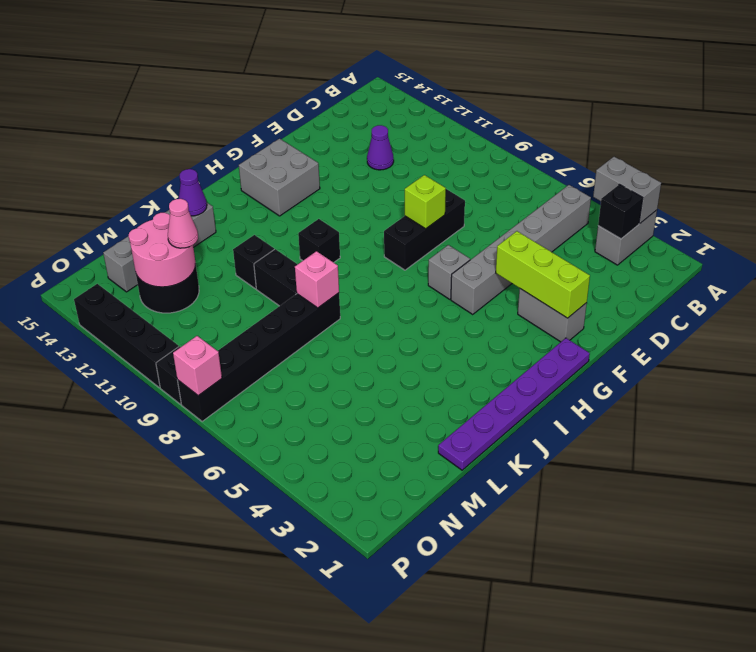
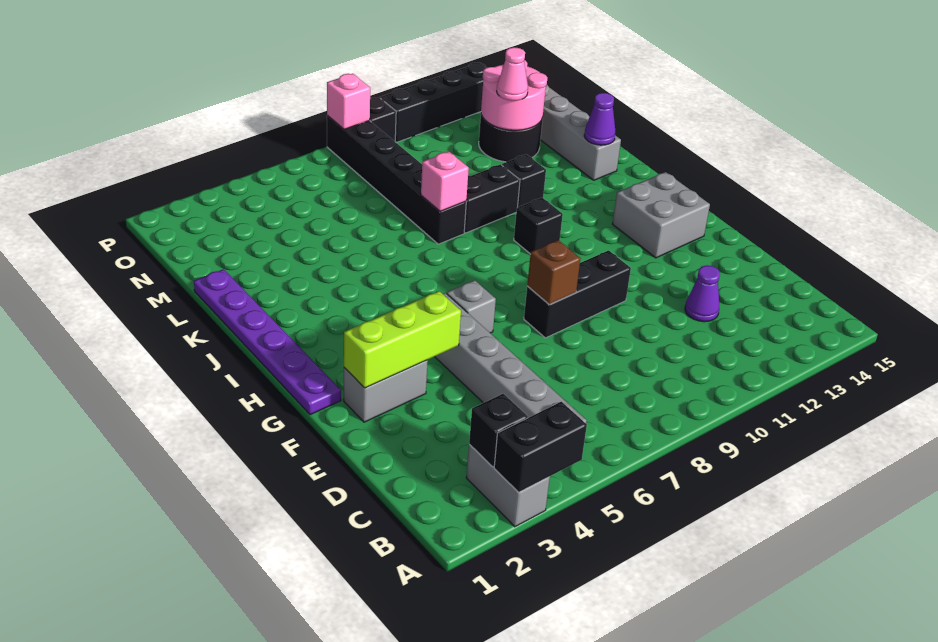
grey brick A3:A4 level 2 -> black brick A3:A4 level 2
black brick E8:G8 level 1 -> black brick F8:F10 level 1
lime brick F8 level 2 -> brown brick F8 level 2

